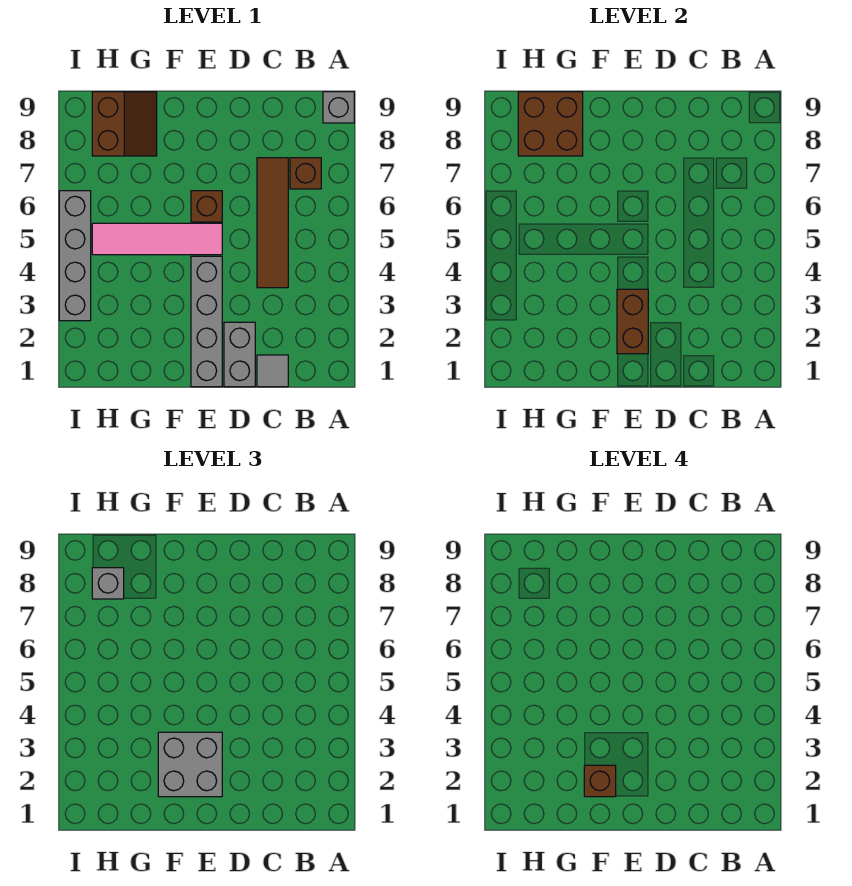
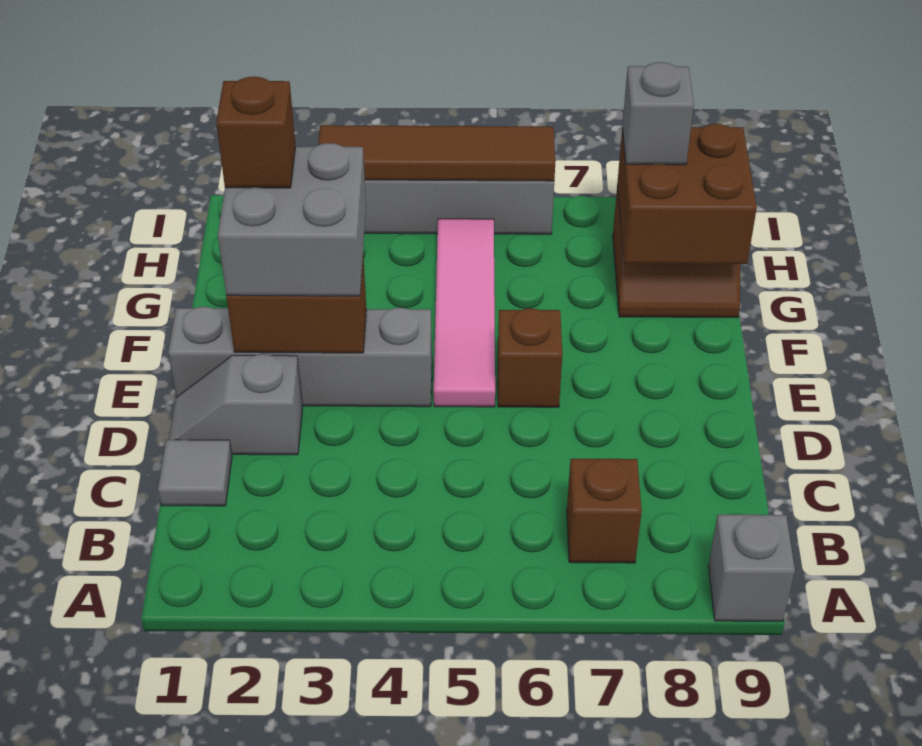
brown tile C4:C7 level 1 -> brown tile I3:I6 level 2
grey brick D1:D2 level 1 -> grey slope D1:D2 level 1 top 2

